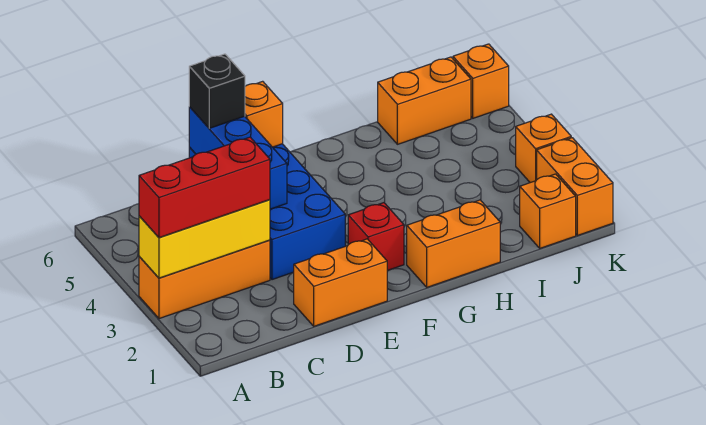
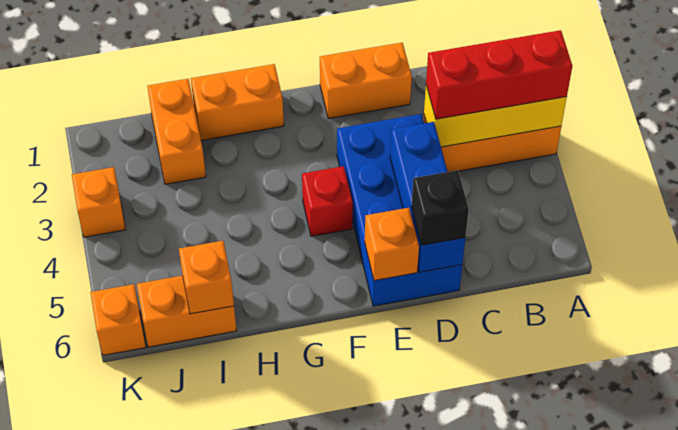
red brick F2 level 1 -> red brick F4 level 1
orange brick J1 level 1 -> orange brick I6 level 2
orange brick K1:K2 level 1 -> orange brick I1:I2 level 1

